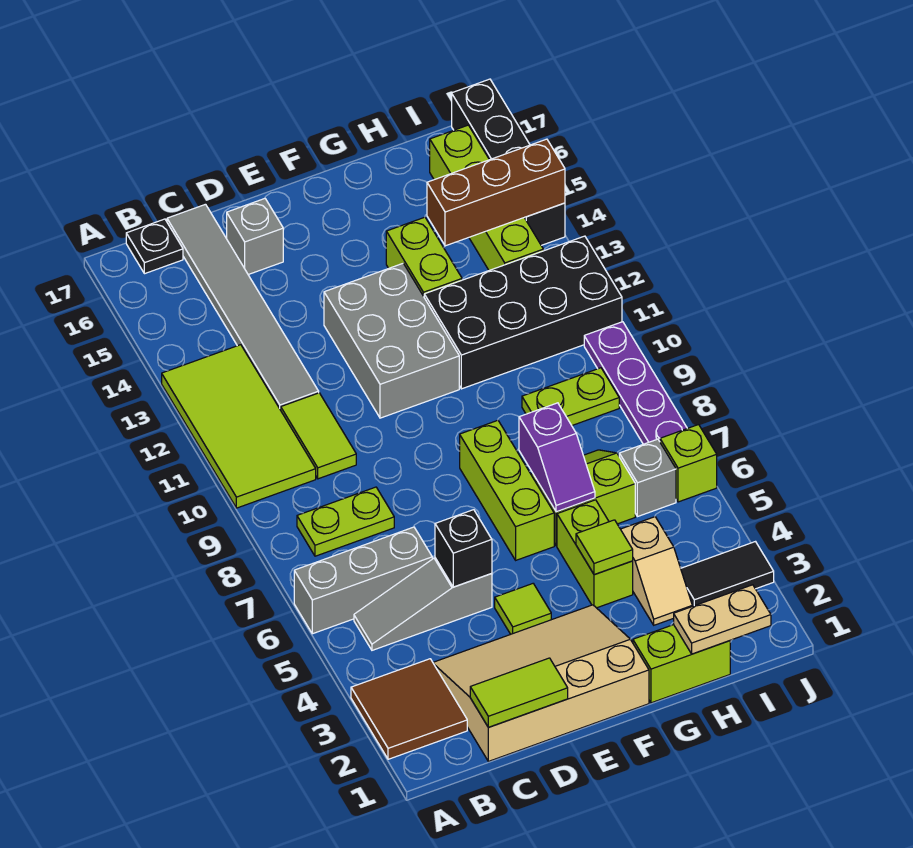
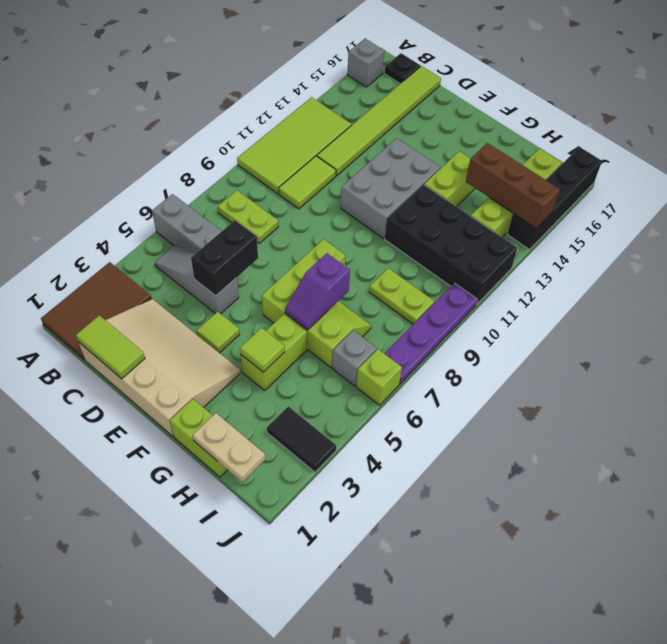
brown tile A2:B3 level 1 -> brown tile A1:B3 level 1
grey tile C12:C17 level 1 -> lime tile C12:C17 level 1
black brick D5 level 2 -> black brick D5:D6 level 2
grey brick D16 level 1 -> grey brick A16 level 1
tan slope H3:H4 level 1 top 4 -> none

